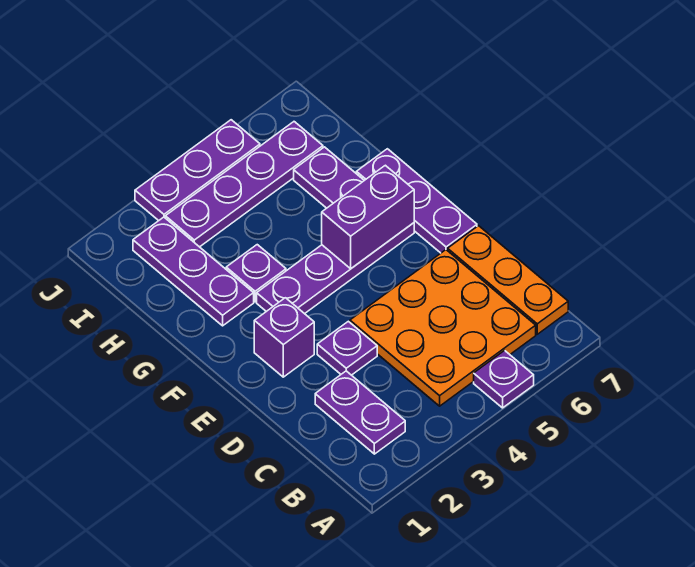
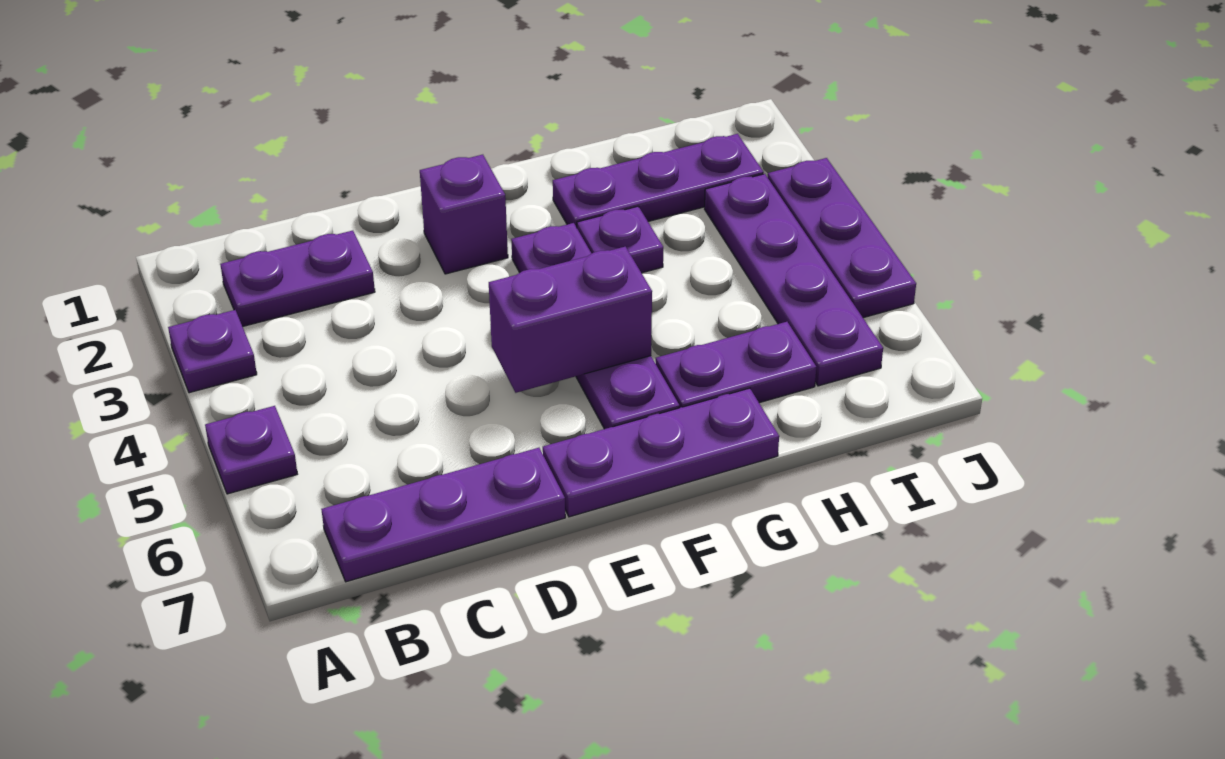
orange plate B4:D6 level 1 -> none
orange plate B7:D7 level 1 -> purple plate B7:D7 level 1
purple plate D3 level 1 -> purple plate A3 level 1
purple brick F5:F6 level 2 -> purple brick E5:F5 level 2

